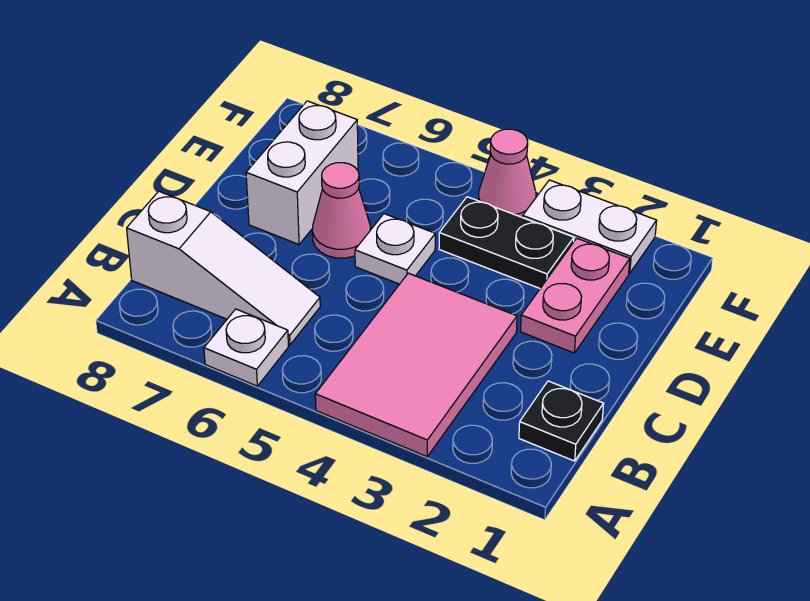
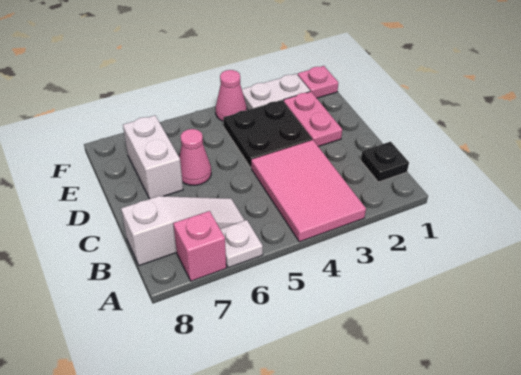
none -> pink brick A7 level 1
white plate D5 level 1 -> none
black plate E3:E4 level 1 -> black plate D3:E4 level 1
none -> pink plate F1 level 1

